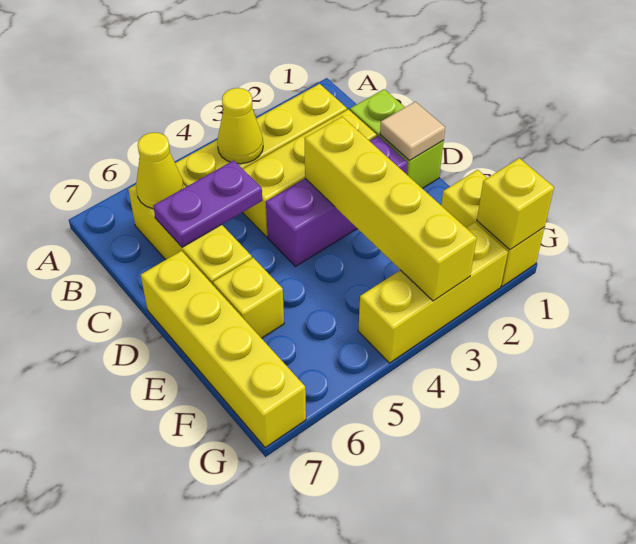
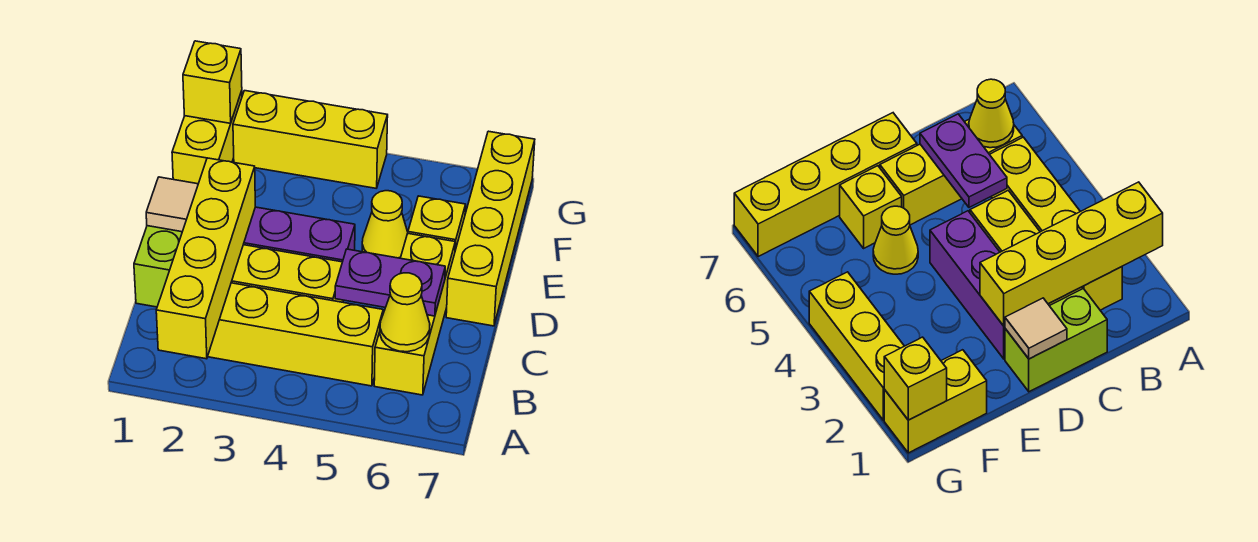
yellow cone B4 level 2 -> yellow cone E5 level 1
yellow brick D3:G3 level 2 -> yellow brick A2:D2 level 2

